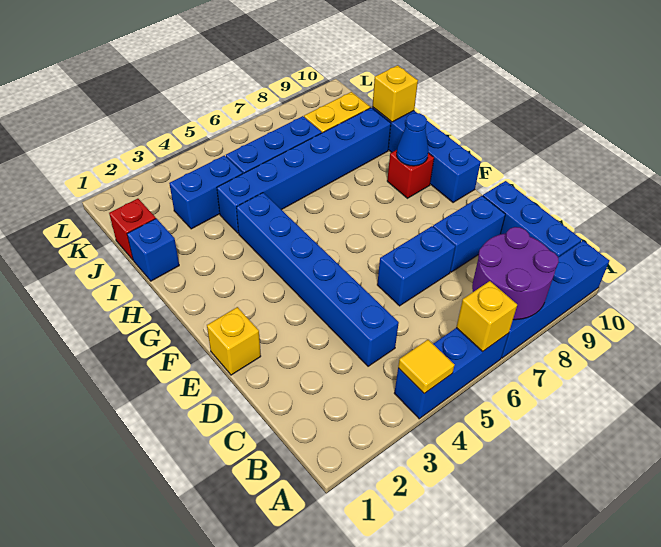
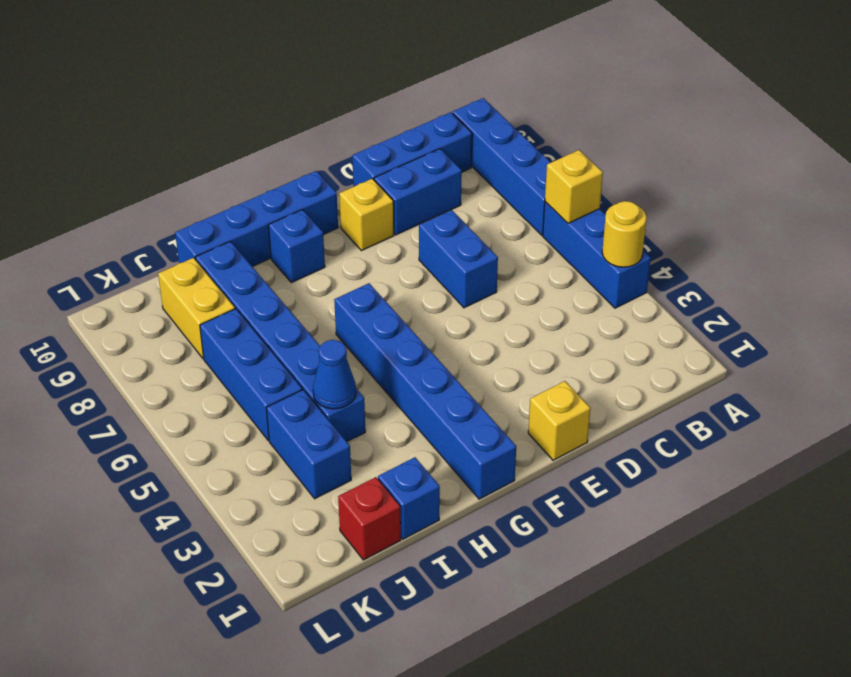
yellow tile A4 level 2 -> yellow round brick A4 level 2
purple round brick A7:B8 level 2 -> none
blue brick C4:H4 level 1 -> blue brick G1:G6 level 1
blue brick D8:D9 level 1 -> blue brick C9:D9 level 1
red brick G9 level 1 -> blue brick G9 level 1
blue cone G9 level 2 -> blue cone I4 level 2
yellow brick I10 level 2 -> yellow brick E9 level 1

